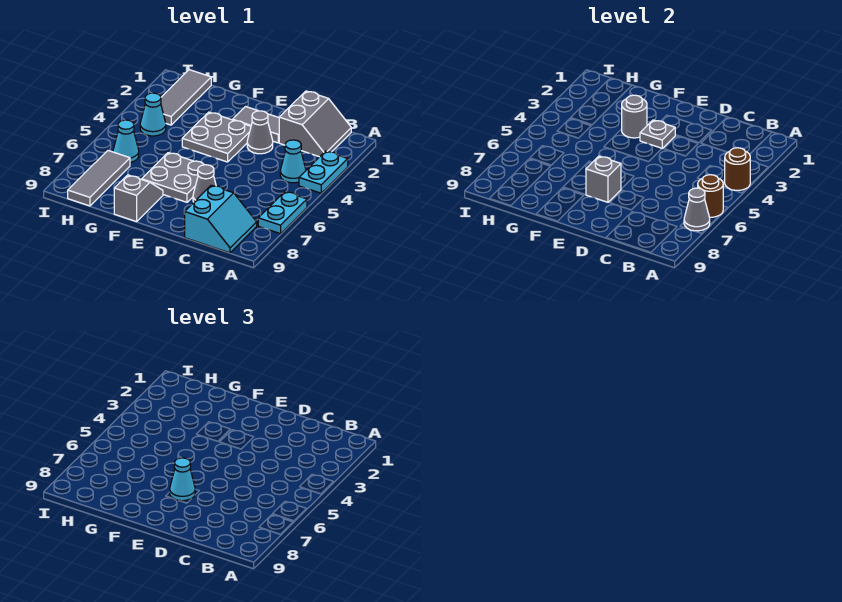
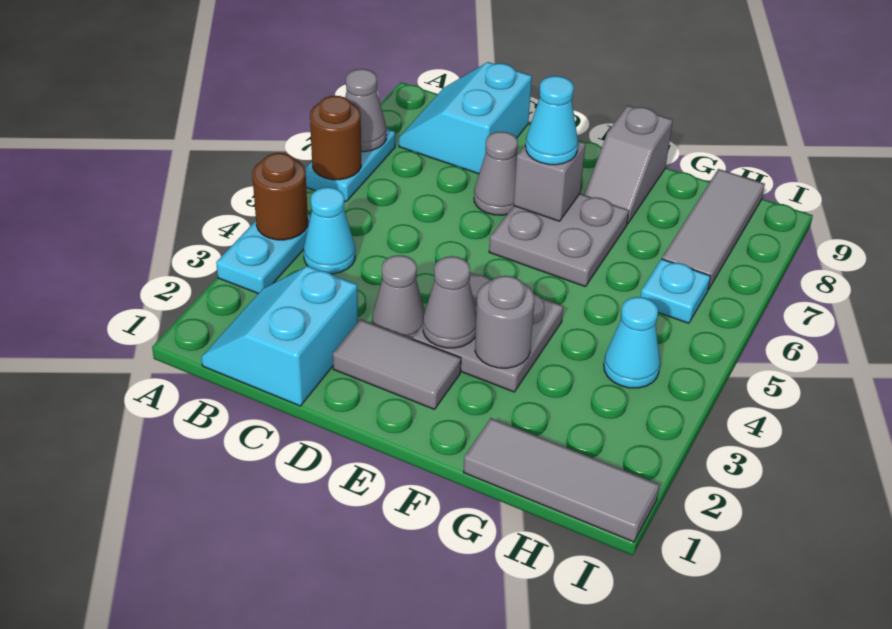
grey slope B1:C2 level 1 top C -> cyan slope B1:C2 level 1 top C
grey plate E3 level 2 -> grey cone E3 level 2
grey tile H1:H3 level 1 -> grey tile G1:I1 level 1
cyan cone H6 level 1 -> cyan plate H6 level 1

